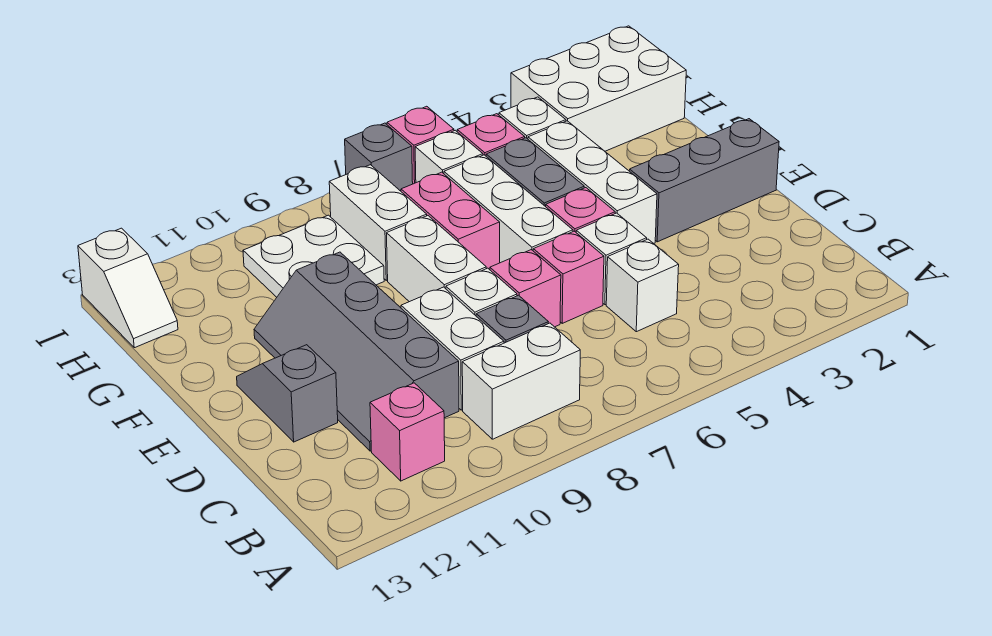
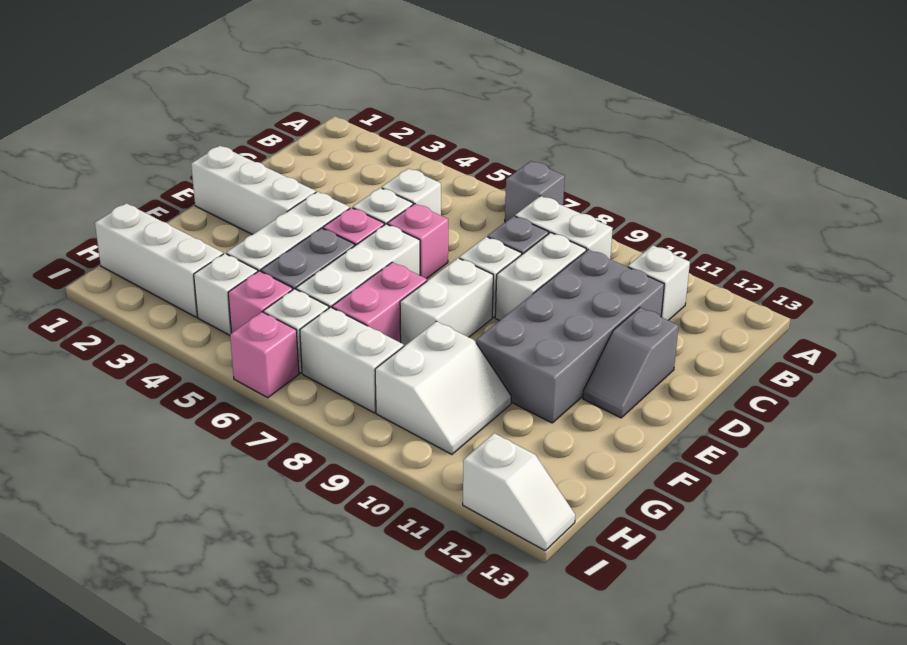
pink brick B11 level 1 -> white brick B11 level 1
grey slope C10:F11 level 1 top 10 -> grey brick C10:F11 level 1
pink brick D7 level 1 -> none
grey brick E1:E3 level 1 -> white brick E1:E3 level 1
white brick G8:H8 level 1 -> white brick H7:H8 level 1
white plate G9:H10 level 1 -> white slope G9:H10 level 1 top 9
white brick H1:I3 level 1 -> white brick H1:H3 level 1
white slope H13:I13 level 1 top I -> white slope I12:I13 level 1 top 12
grey brick I7 level 1 -> grey brick A7 level 1

